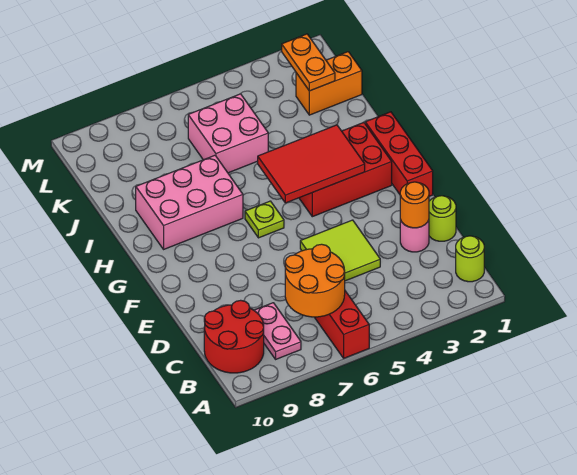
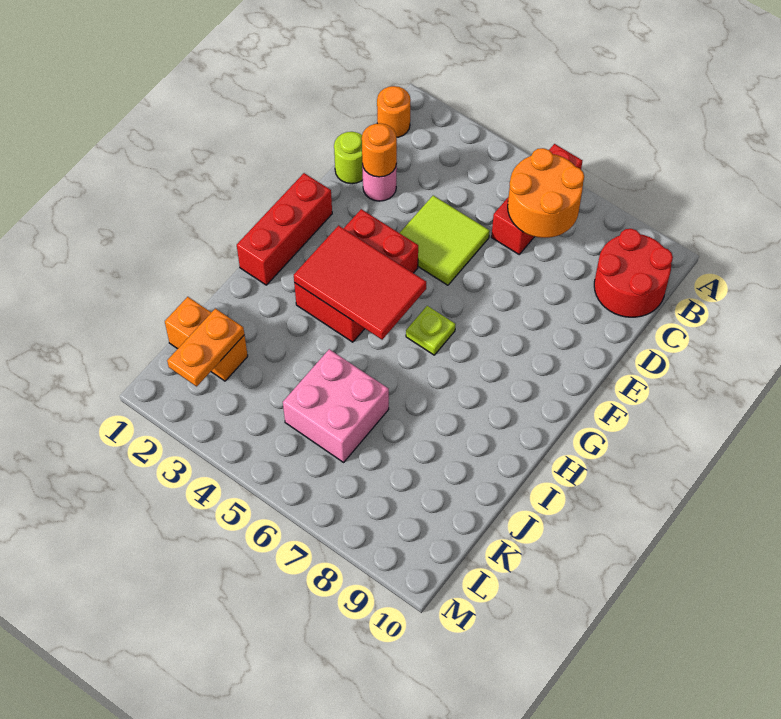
lime round brick B1 level 1 -> orange round brick B1 level 1
pink plate B8:C8 level 1 -> none
red brick G2:H4 level 1 -> red brick F3:H4 level 1
pink brick H7:I9 level 1 -> none

